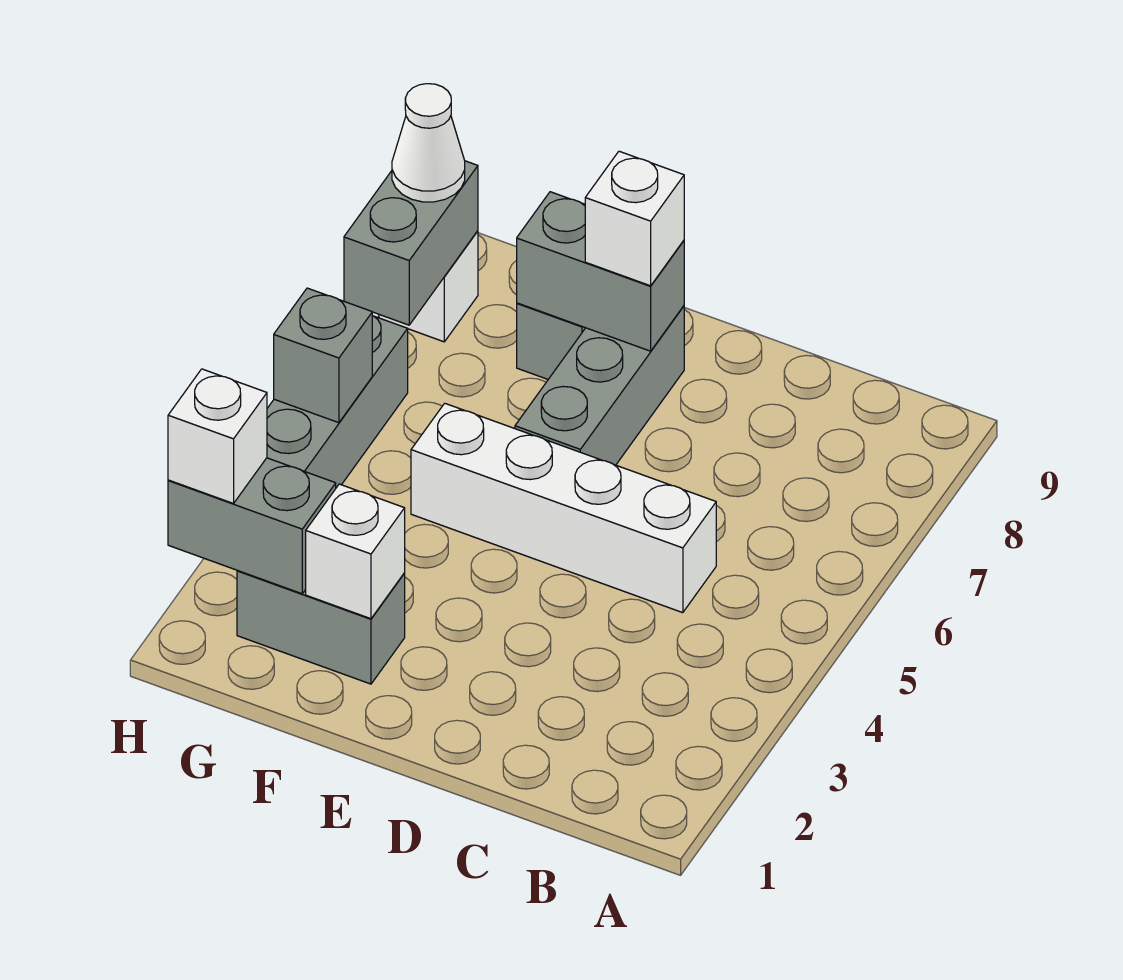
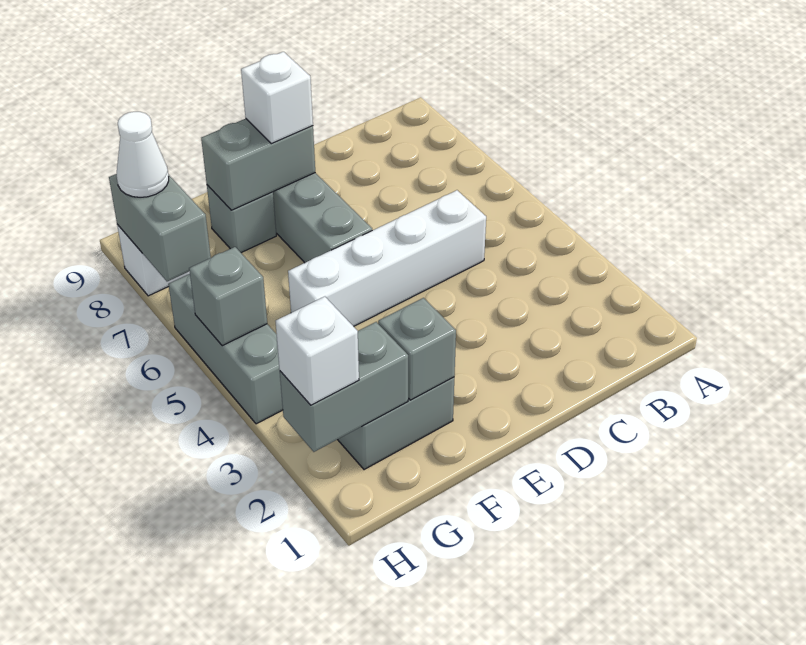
white brick F2 level 2 -> grey brick F2 level 2

